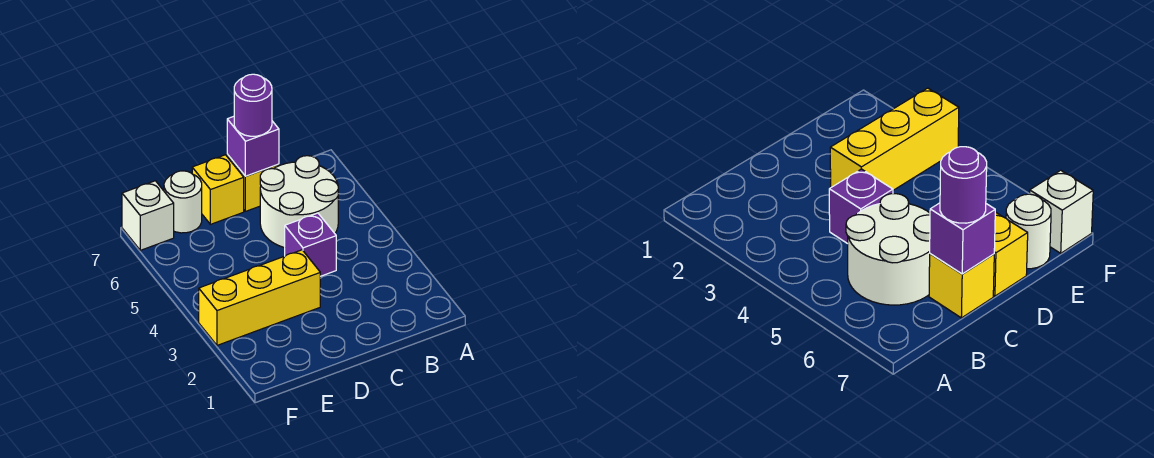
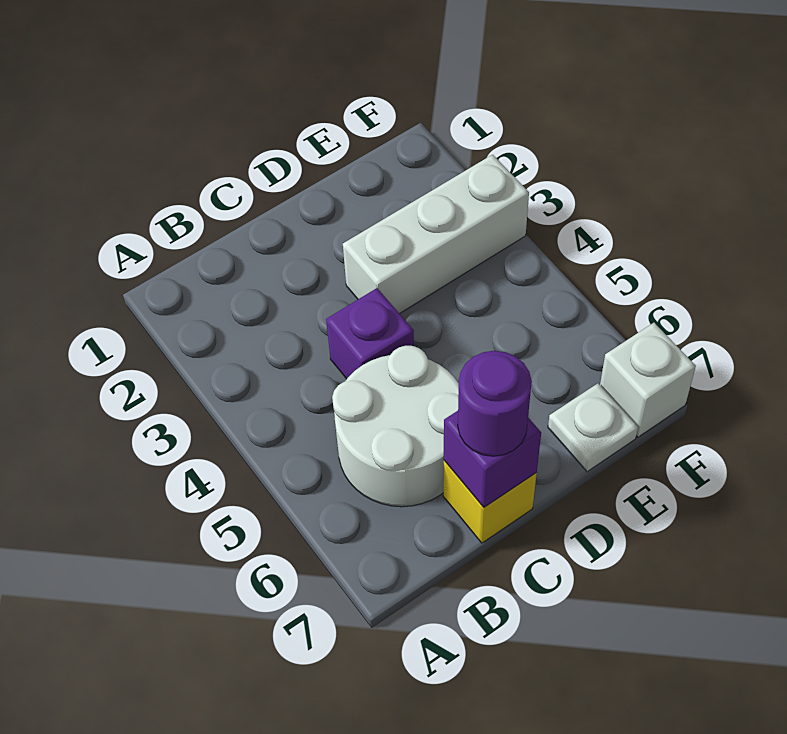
yellow brick D3:F3 level 1 -> white brick D3:F3 level 1
yellow brick D7 level 1 -> none
white round brick E7 level 1 -> white plate E7 level 1

